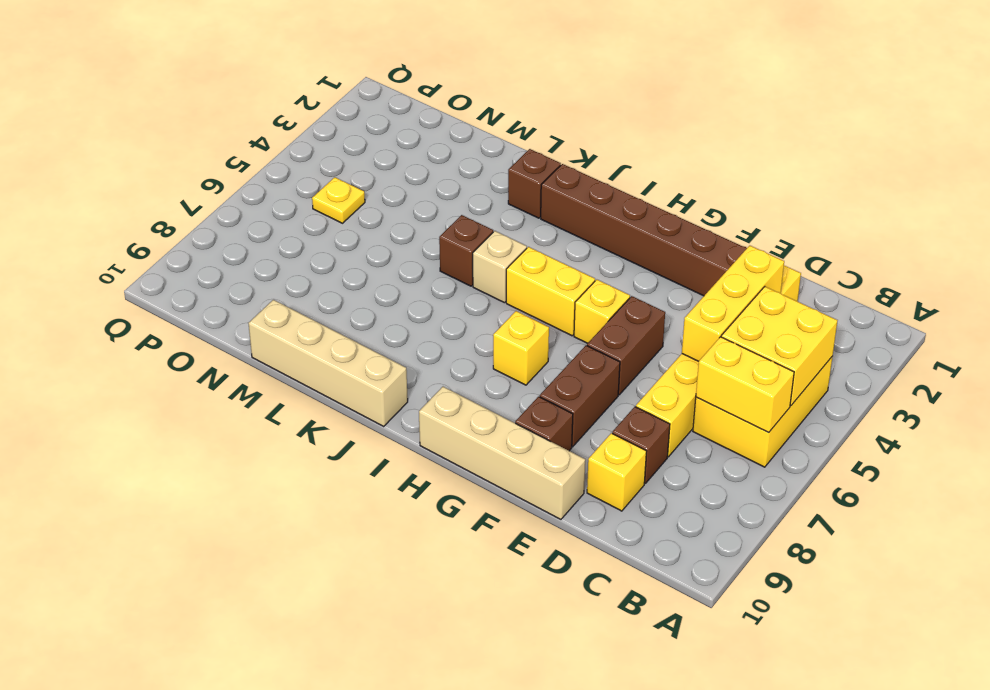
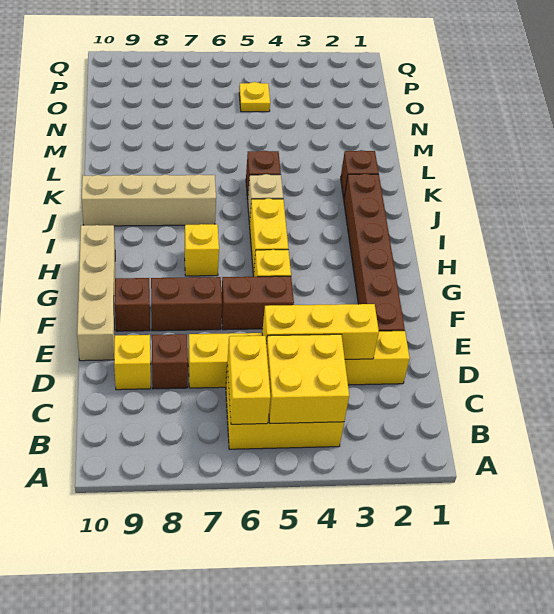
tan brick J10:M10 level 1 -> tan brick J7:J10 level 1

